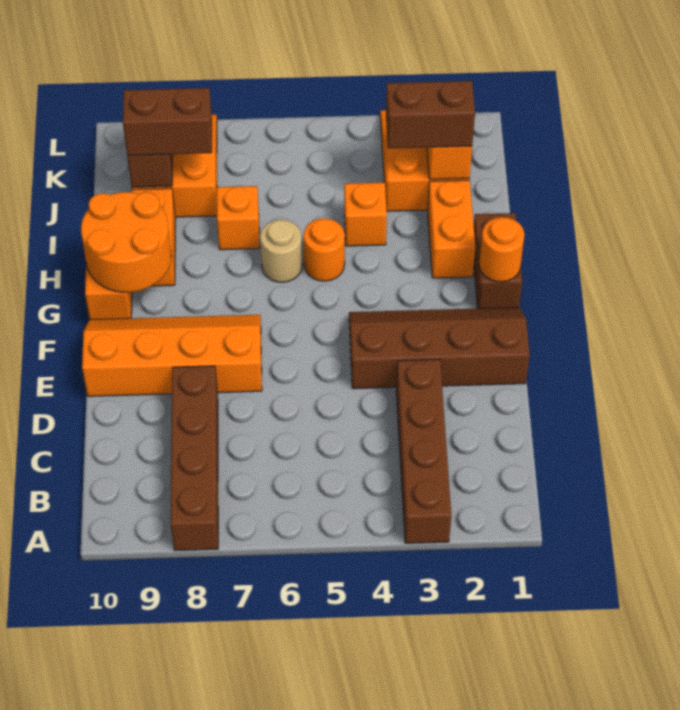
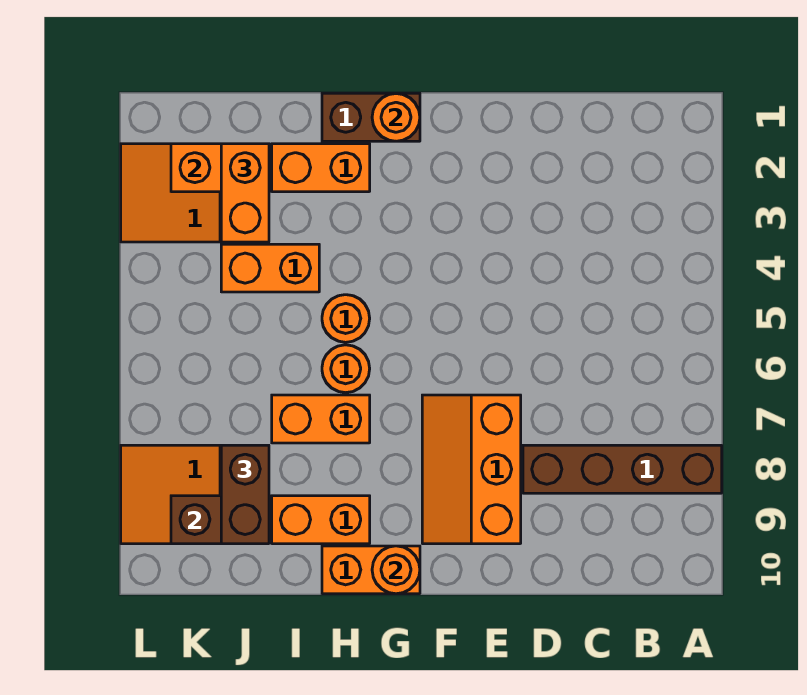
brown brick A3:D3 level 1 -> none
brown slope E1:F4 level 1 top E -> none
orange slope E7:F10 level 1 top E -> orange slope E7:F9 level 1 top E
orange round brick G9:H10 level 2 -> orange round brick G10 level 2
tan round brick H6 level 1 -> orange round brick H6 level 1
orange brick I4 level 1 -> orange brick I4:J4 level 1
orange brick I7 level 1 -> orange brick H7:I7 level 1
brown brick J2:J3 level 3 -> orange brick J2:J3 level 3

